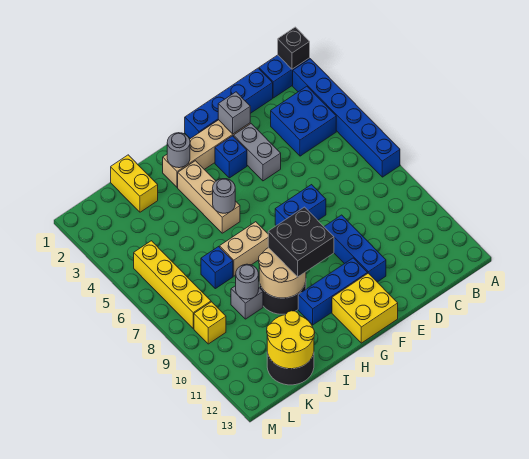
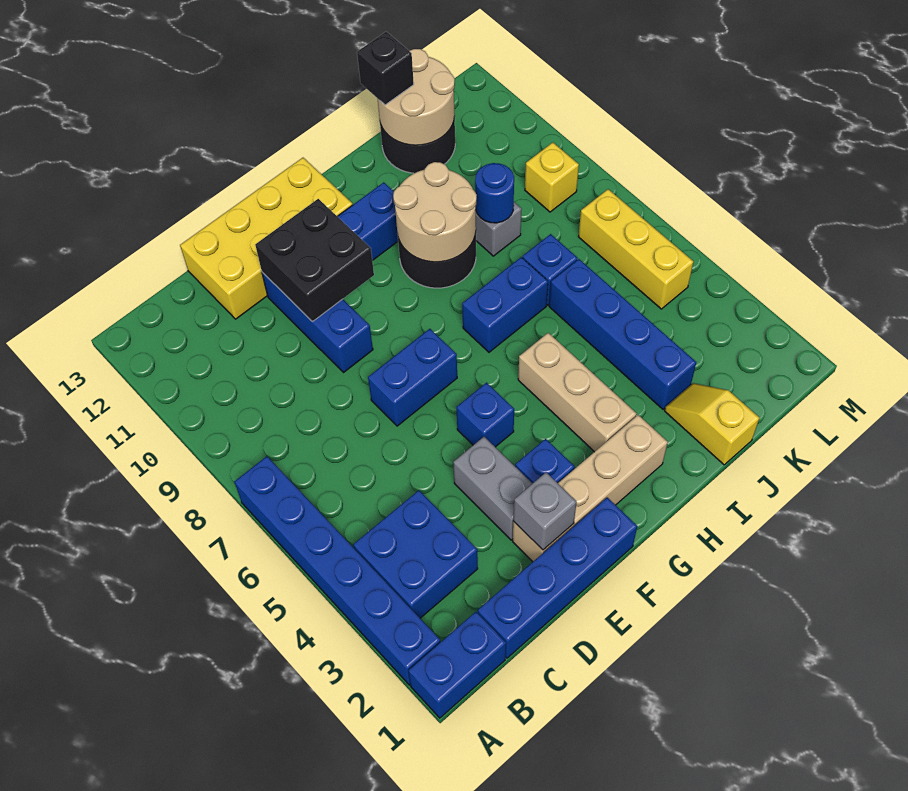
black brick A1 level 2 -> black brick J13 level 3
none -> blue brick F5 level 1
yellow brick F12:G13 level 1 -> yellow brick D12:G13 level 1
black brick G9:H10 level 3 -> black brick E10:F11 level 2
grey round brick H2 level 2 -> none
grey round brick H5 level 2 -> none
tan brick H7:I7 level 1 -> blue brick H7:I7 level 1
yellow brick J1:J2 level 1 -> yellow slope J1:J2 level 1 top 1
none -> blue brick J3:J6 level 1
grey round brick J9 level 2 -> blue round brick J9 level 2
yellow round brick J12:K13 level 2 -> tan round brick J12:K13 level 2
yellow brick L5:L8 level 1 -> yellow brick L5:L7 level 1

